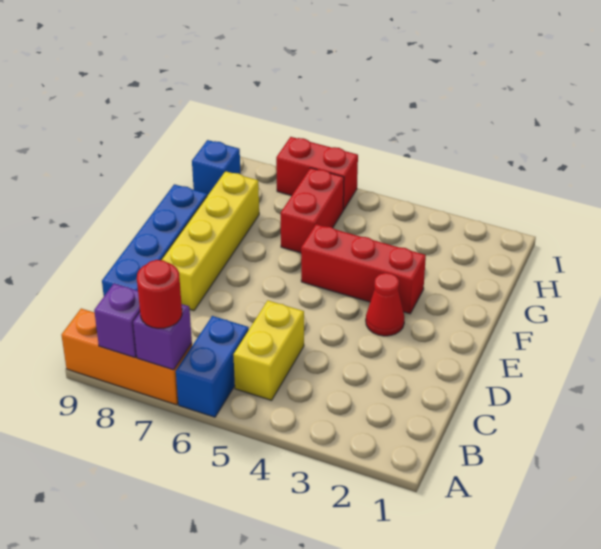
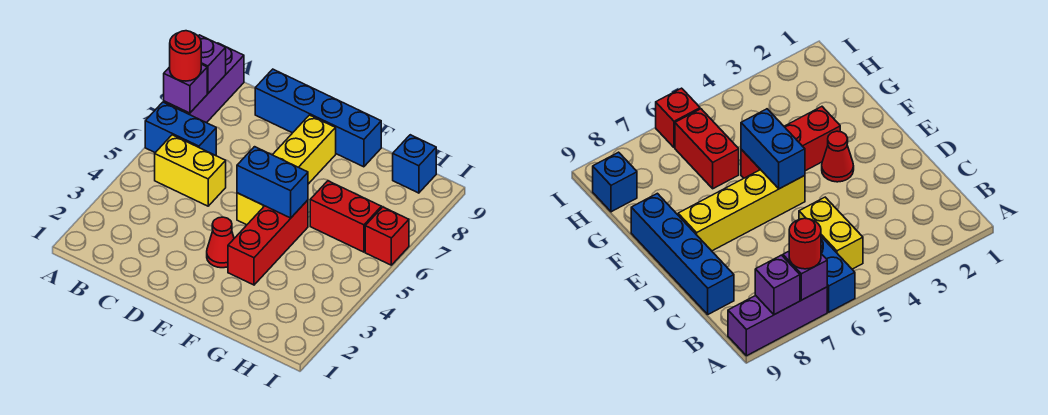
orange brick A7:A9 level 1 -> purple brick A7:A9 level 1
yellow brick D8:G8 level 1 -> yellow brick E5:E8 level 1
none -> blue brick E5:F5 level 2
red brick I6:I7 level 1 -> red brick I6 level 1

